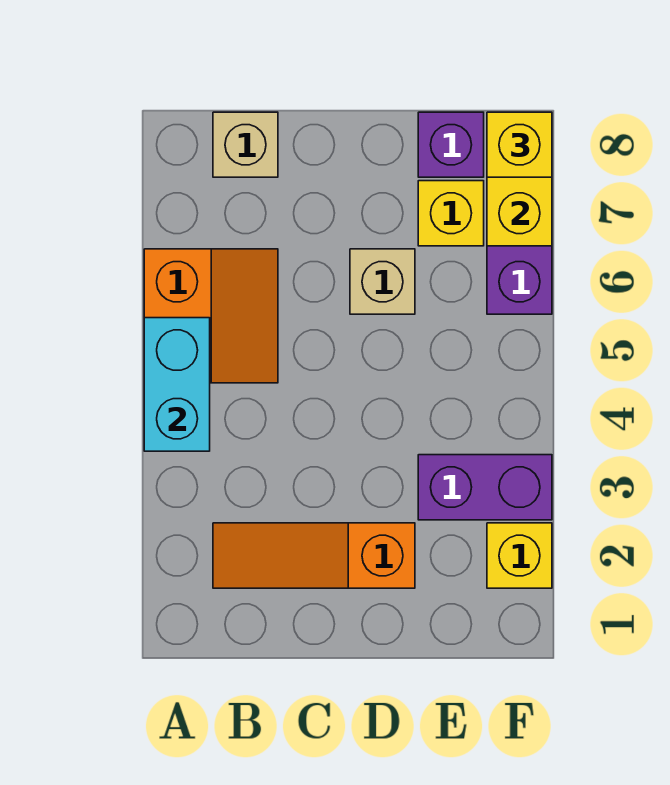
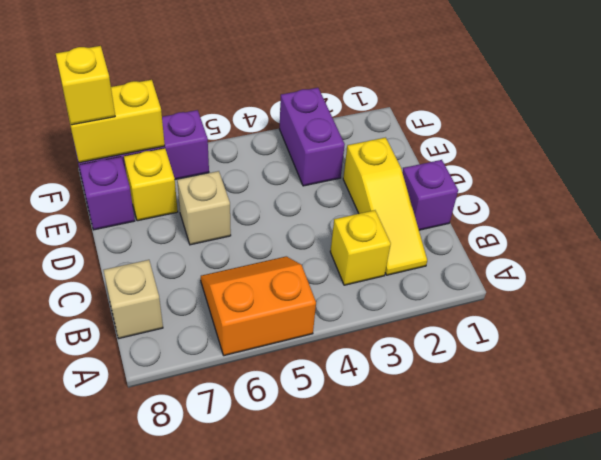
cyan brick A4:A5 level 2 -> none
orange slope B2:D2 level 1 top D -> yellow slope B2:D2 level 1 top D
none -> purple brick C1 level 1
yellow brick F2 level 1 -> yellow brick B3 level 1

